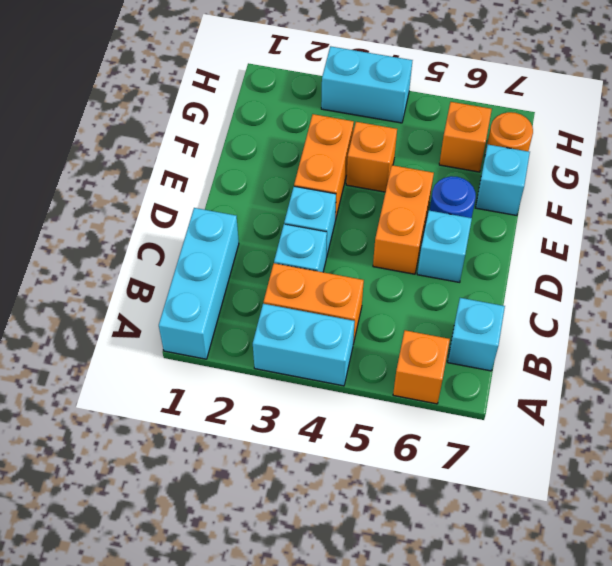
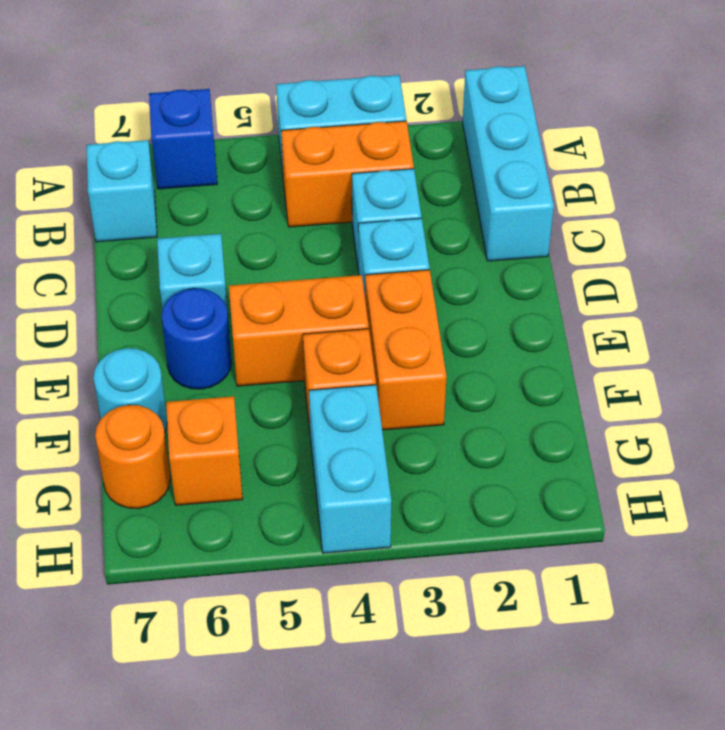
orange brick A6 level 1 -> blue brick A6 level 1
orange brick D5:E5 level 1 -> orange brick E4:E5 level 1
cyan brick F7 level 1 -> cyan round brick F7 level 1
cyan brick H3:H4 level 1 -> cyan brick G4:H4 level 1

